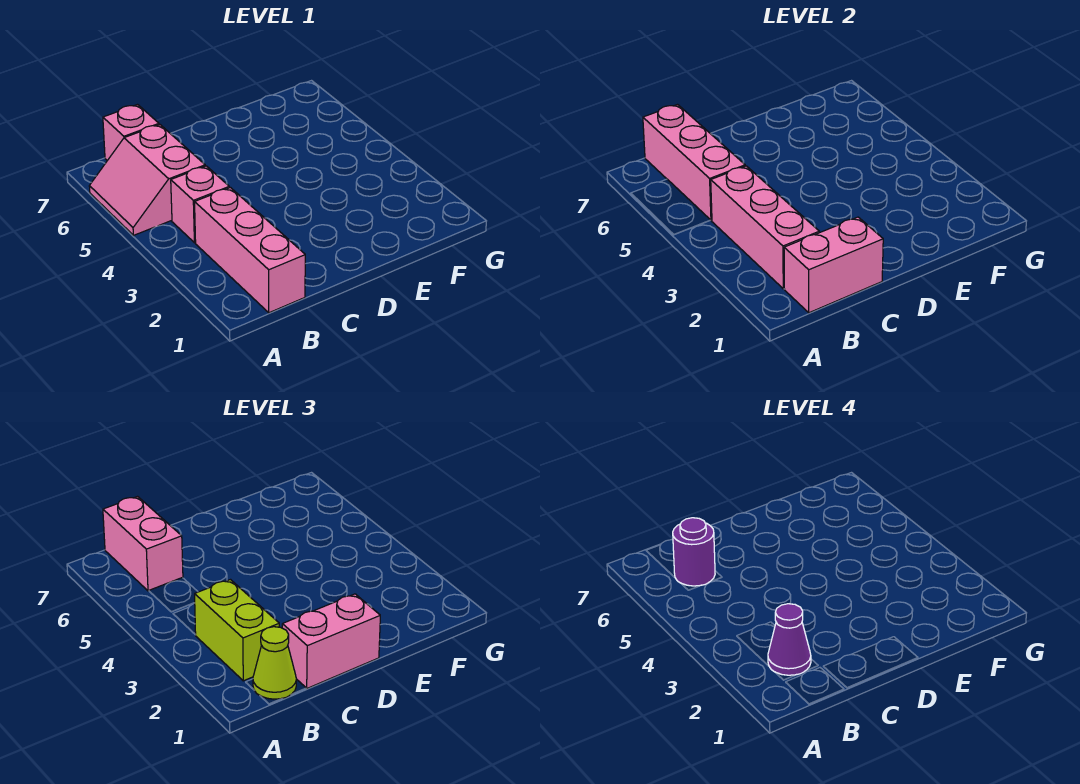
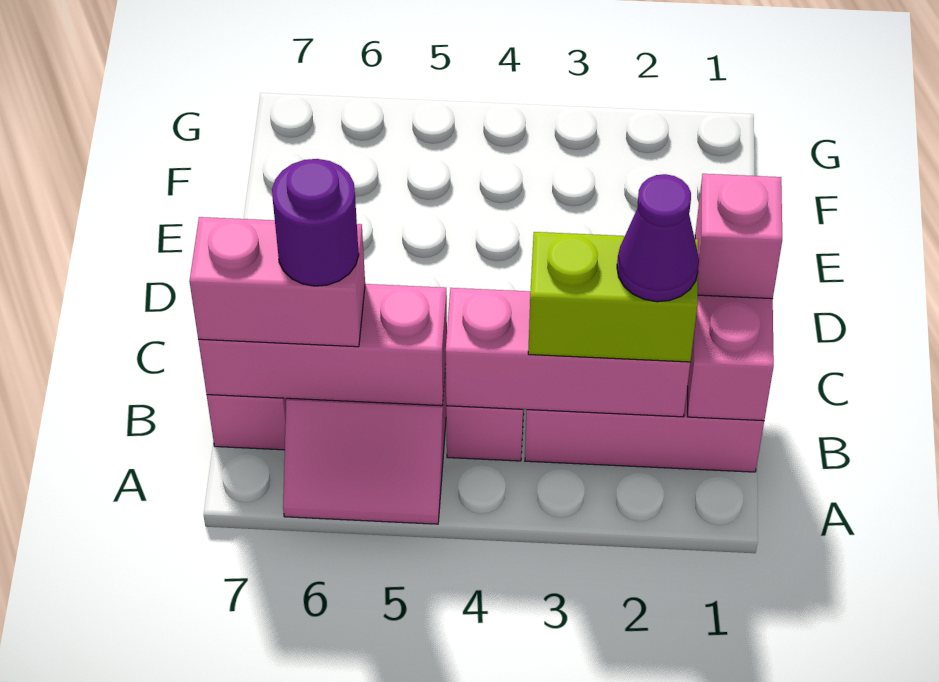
lime cone B1 level 3 -> none
pink brick C1:D1 level 3 -> pink brick C1 level 3

